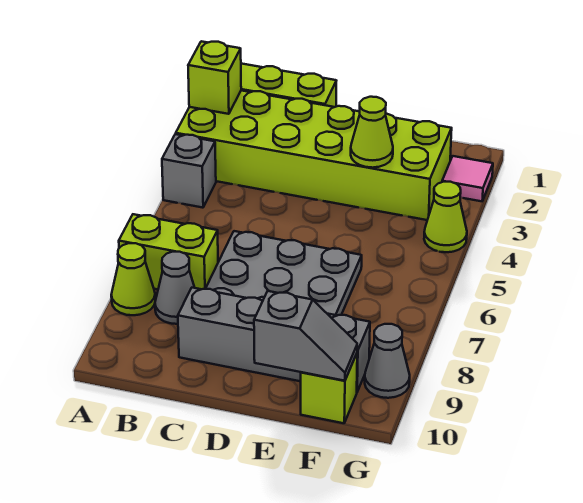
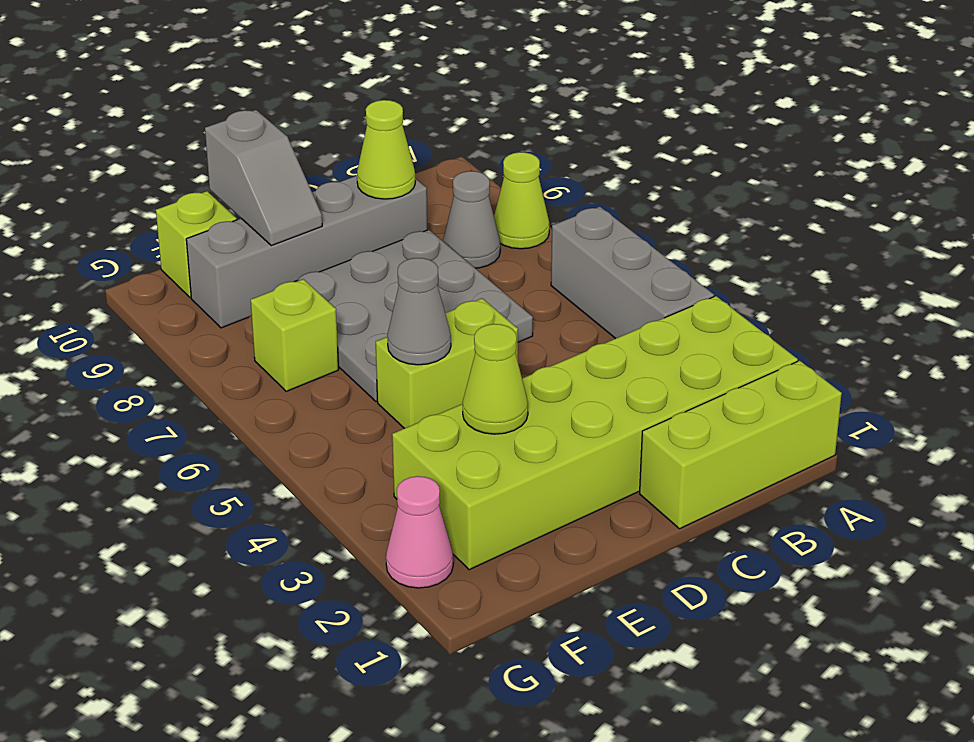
lime brick A2 level 2 -> lime brick F7 level 1
grey brick A4 level 1 -> grey brick A4:A6 level 1
lime brick A7:B7 level 1 -> lime brick D5:E5 level 1
grey slope E10:F10 level 2 top E -> grey slope E9:E10 level 2 top 10
pink tile G2 level 1 -> pink cone G2 level 1
lime cone G4 level 1 -> lime cone C9 level 2
grey cone G9 level 1 -> grey cone E5 level 2

